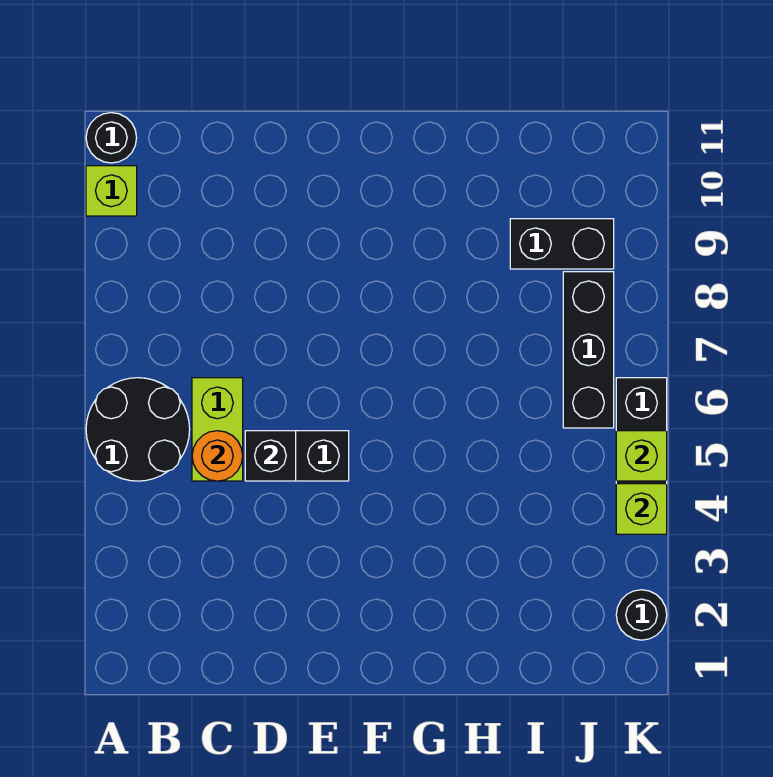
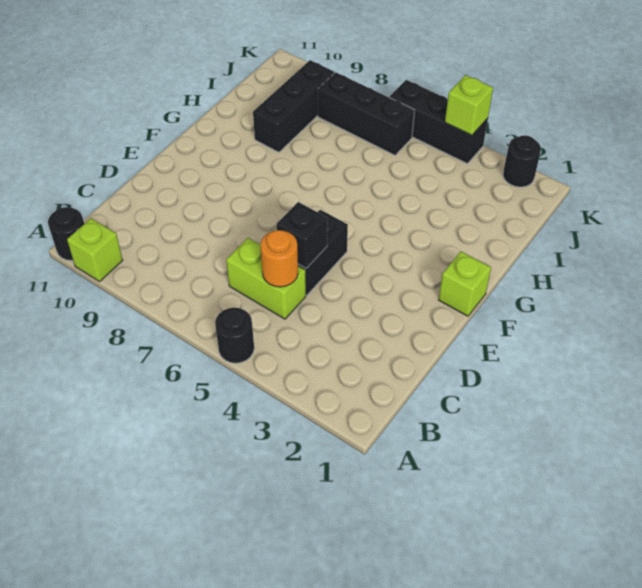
black round brick A5:B6 level 1 -> black round brick A5 level 1
black brick I9:J9 level 1 -> black brick H9:J9 level 1
lime brick K5 level 2 -> lime brick F1 level 1

